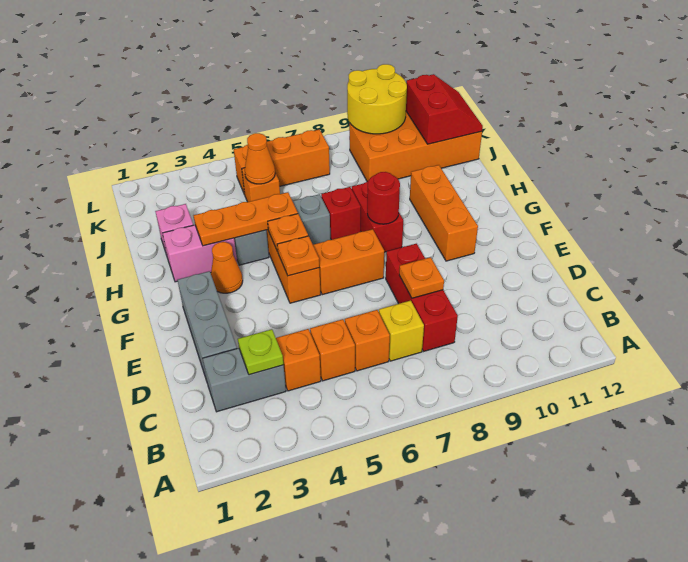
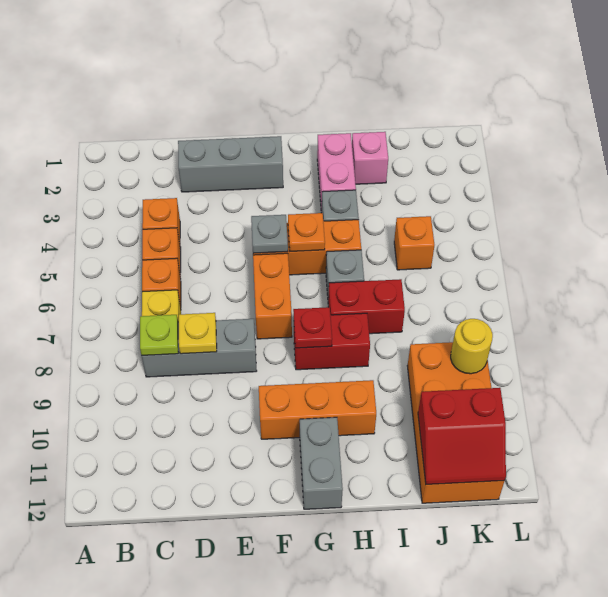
grey brick C2:C3 level 1 -> grey brick G11:G12 level 1
lime plate C3 level 2 -> lime plate C8 level 2
red brick C8:E8 level 1 -> grey brick C8:E8 level 1
orange plate D8 level 2 -> yellow plate D8 level 2
orange plate F5 level 2 -> grey plate F5 level 2
orange cone G3 level 1 -> none
red round brick G8 level 2 -> red plate G8 level 2
orange plate H3:H5 level 2 -> none
red brick H7 level 1 -> red brick H7:I7 level 1
orange cone J5 level 2 -> none
orange brick K5:K7 level 1 -> none
yellow round brick K9:L10 level 2 -> yellow round brick K9 level 2

